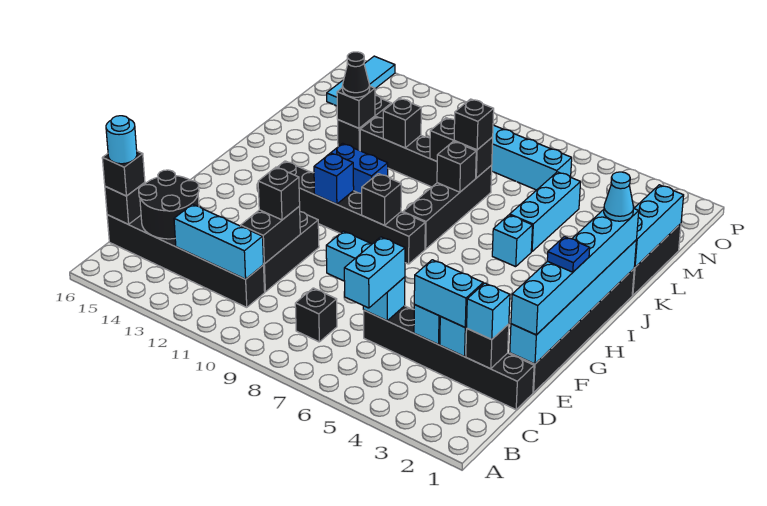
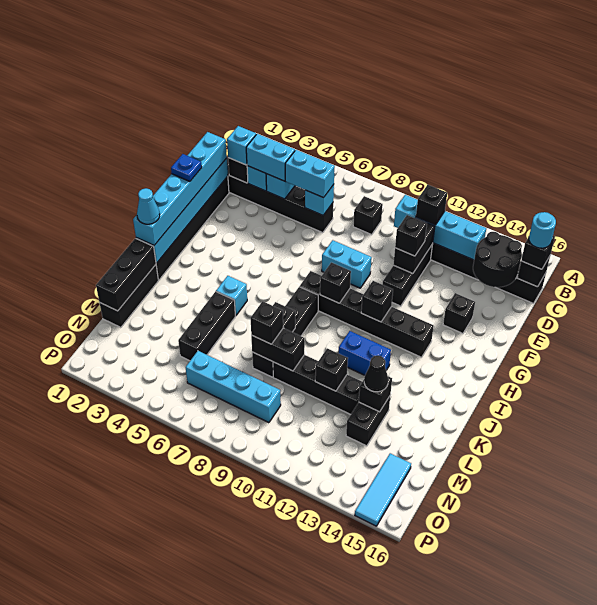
cyan brick C6:D6 level 3 -> cyan brick D5:D6 level 3
cyan brick C11:C13 level 2 -> cyan brick C10:C13 level 2
none -> black brick C11 level 3
none -> black brick F14 level 1
blue brick H11 level 2 -> black brick H11 level 2
cyan brick K1:M1 level 2 -> black brick K1:M1 level 2
cyan brick K5:M5 level 1 -> black brick K5:M5 level 1

